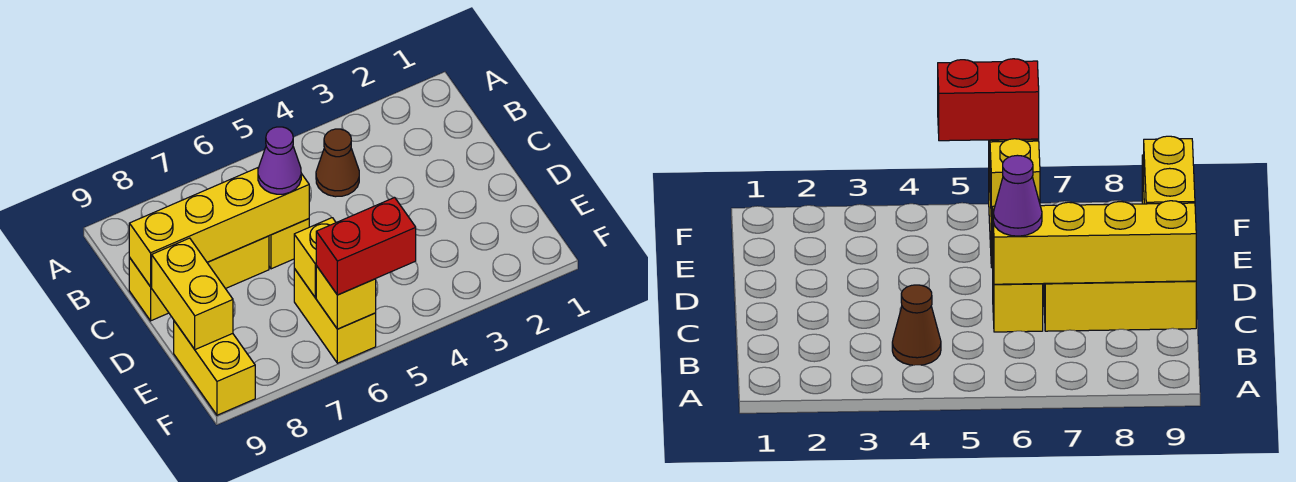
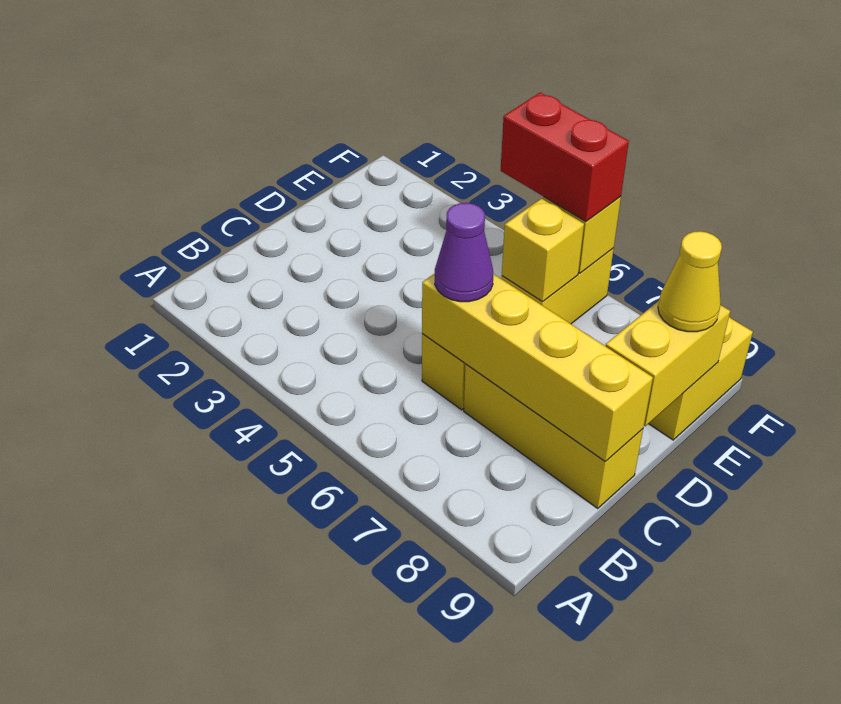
brown cone B4 level 1 -> none
none -> yellow cone E9 level 3

